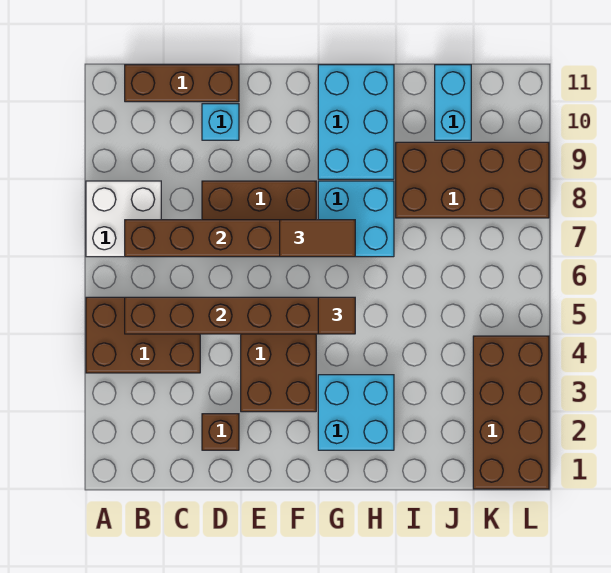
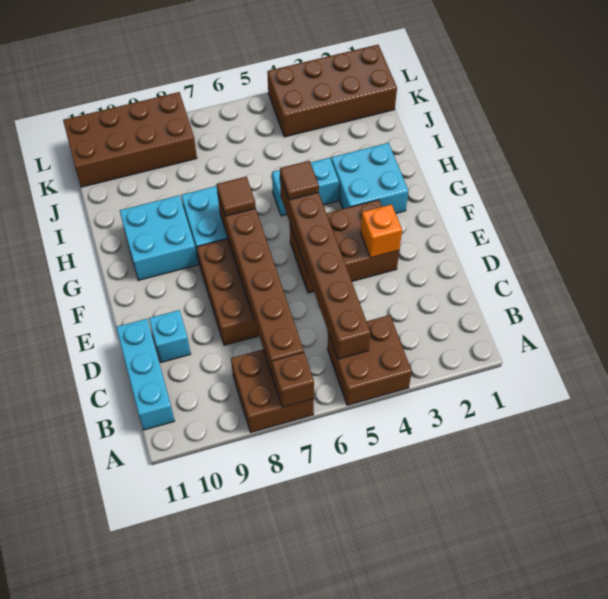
brown brick A4:C5 level 1 -> brown brick A4:B5 level 1
white brick A7:B8 level 1 -> brown brick A7:B8 level 1
brown brick B11:D11 level 1 -> cyan brick B11:D11 level 1
brown brick D2 level 1 -> brown brick A7 level 2
none -> orange brick E3 level 2
brown tile F7:G7 level 3 -> brown tile G7 level 3
cyan brick G9:H11 level 1 -> cyan brick G9:H10 level 1
brown brick I8:L9 level 1 -> brown brick K8:L11 level 1
cyan brick J10:J11 level 1 -> cyan brick H4:H5 level 1

